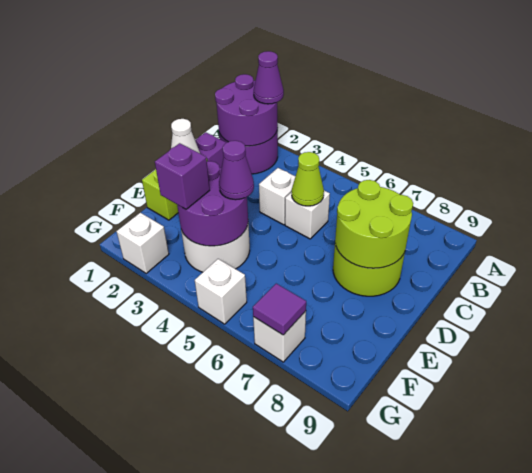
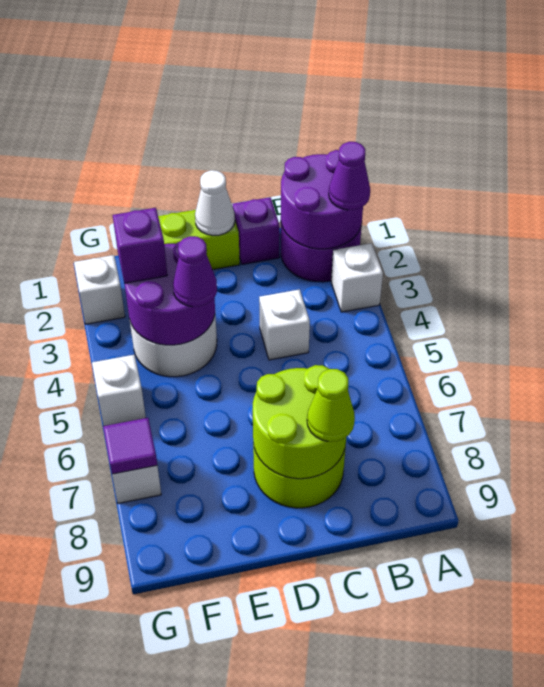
white brick C5 level 1 -> white brick A3 level 1
lime cone C5 level 2 -> lime cone C8 level 3

